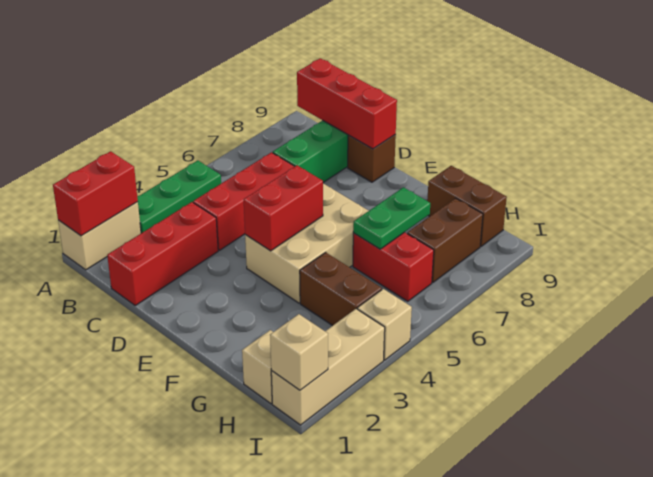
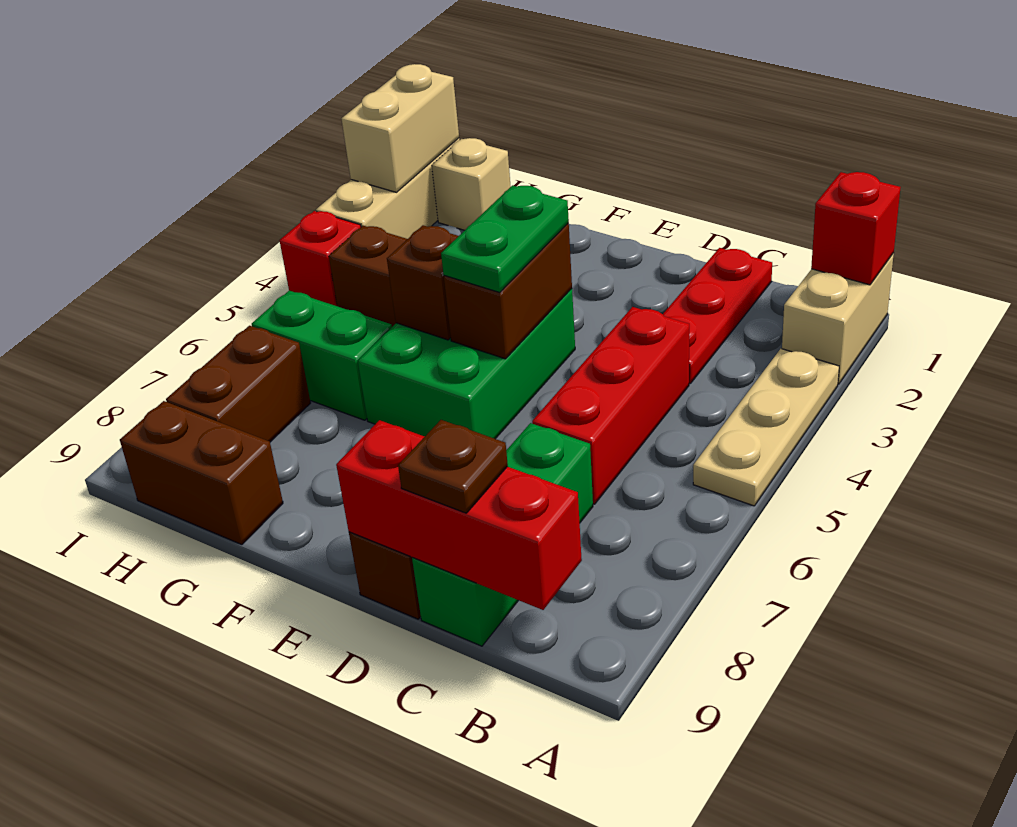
red brick A1:A2 level 2 -> red brick A1 level 2
green plate A3:A5 level 1 -> tan plate A3:A5 level 1
red brick C1:C3 level 1 -> red plate C1:C3 level 1
none -> brown plate C9 level 3
tan brick E4:F6 level 1 -> green brick E4:F6 level 1
red brick E4:E5 level 2 -> brown brick E4:E5 level 2
none -> brown brick F5 level 2
red brick G6:H6 level 1 -> green brick G6:H6 level 1
green plate G6:G7 level 2 -> green plate E4:E5 level 3
tan brick I1 level 2 -> tan brick I1:I2 level 2
tan brick I4 level 1 -> red brick I4 level 1

